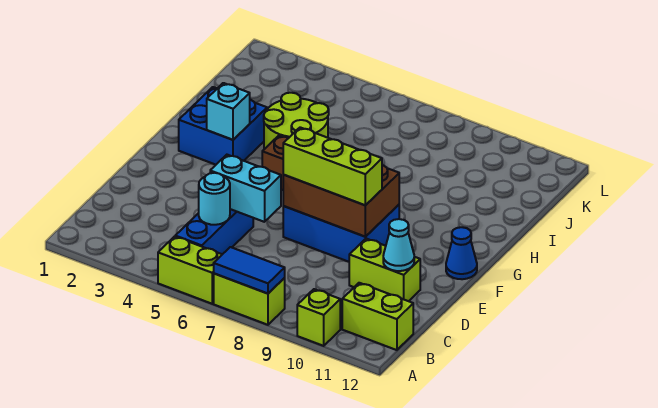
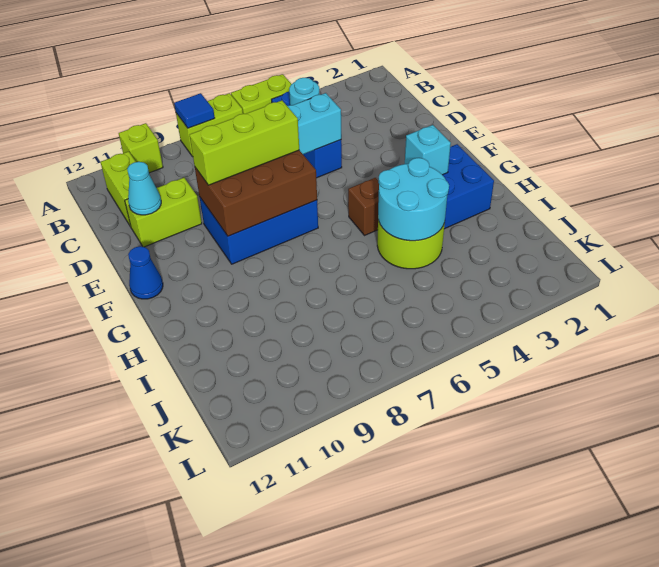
blue tile A7:A8 level 2 -> blue tile A8 level 2
lime brick B11:B12 level 1 -> lime brick B11:C11 level 1
none -> cyan round brick H4:I5 level 2

